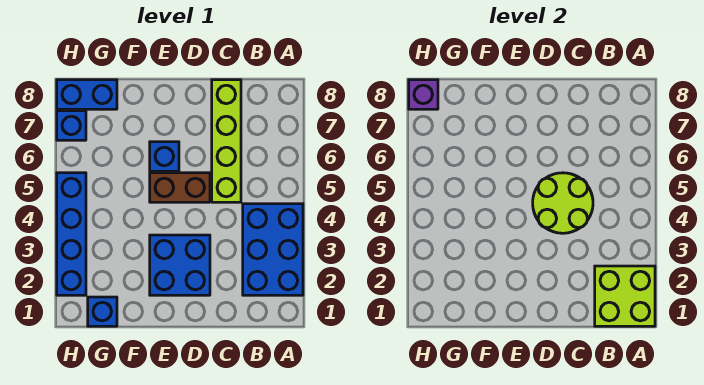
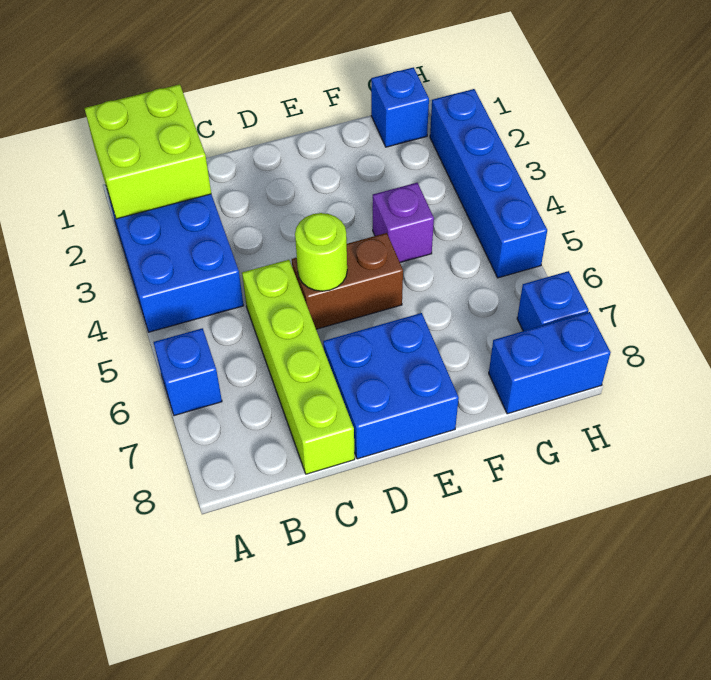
lime round brick C4:D5 level 2 -> lime round brick D5 level 2
blue brick D2:E3 level 1 -> blue brick D7:E8 level 1
blue brick E6 level 1 -> blue brick A6 level 1
purple brick H8 level 2 -> purple brick F4 level 1

